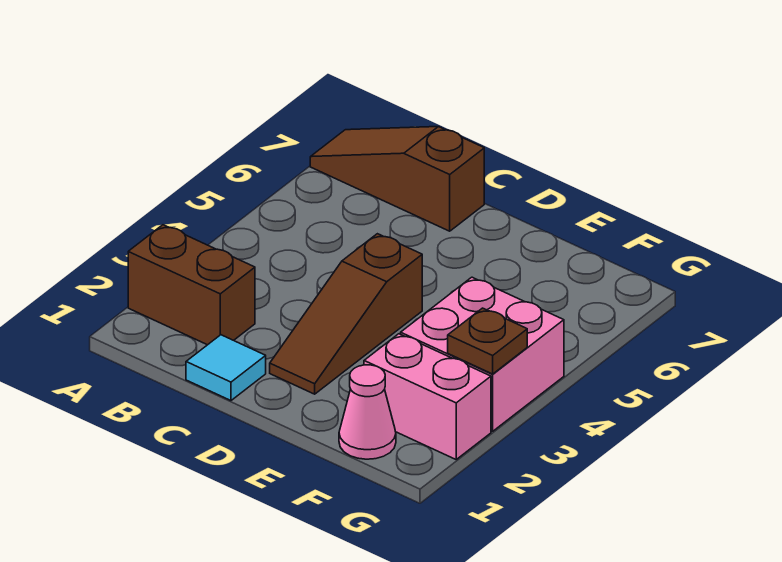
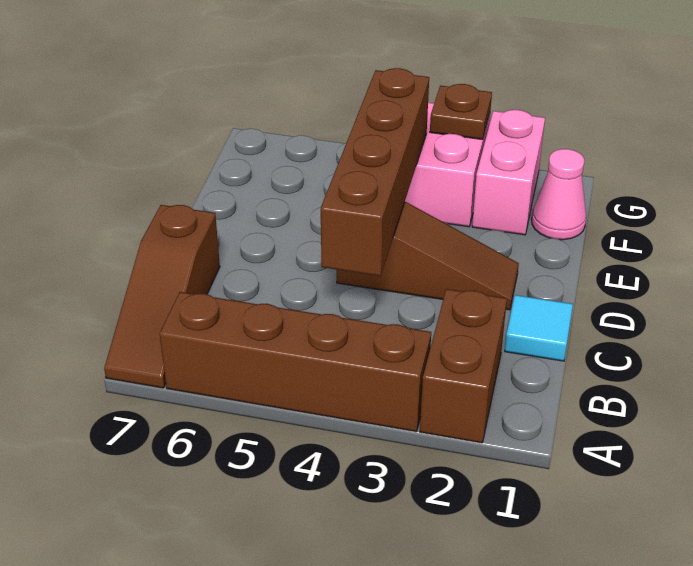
none -> brown brick A3:A6 level 1
none -> brown brick C4:F4 level 2

